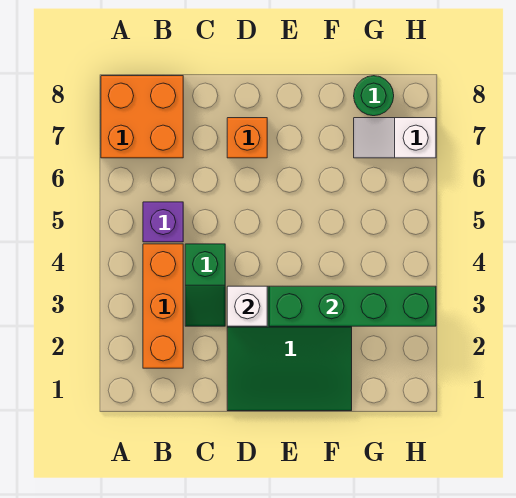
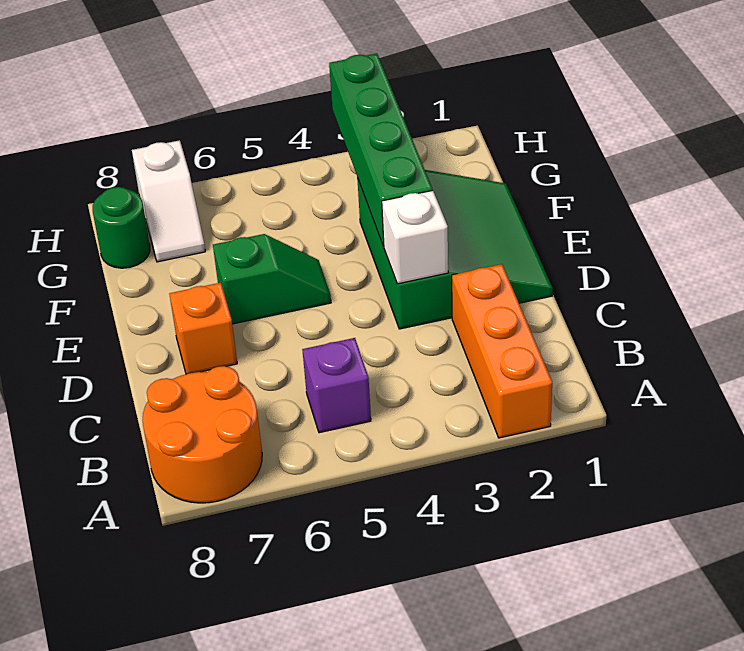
orange brick A7:B8 level 1 -> orange round brick A7:B8 level 1
orange brick B2:B4 level 1 -> orange brick A2:C2 level 1
green slope C3:C4 level 1 top 4 -> green slope E5:E6 level 1 top 6

